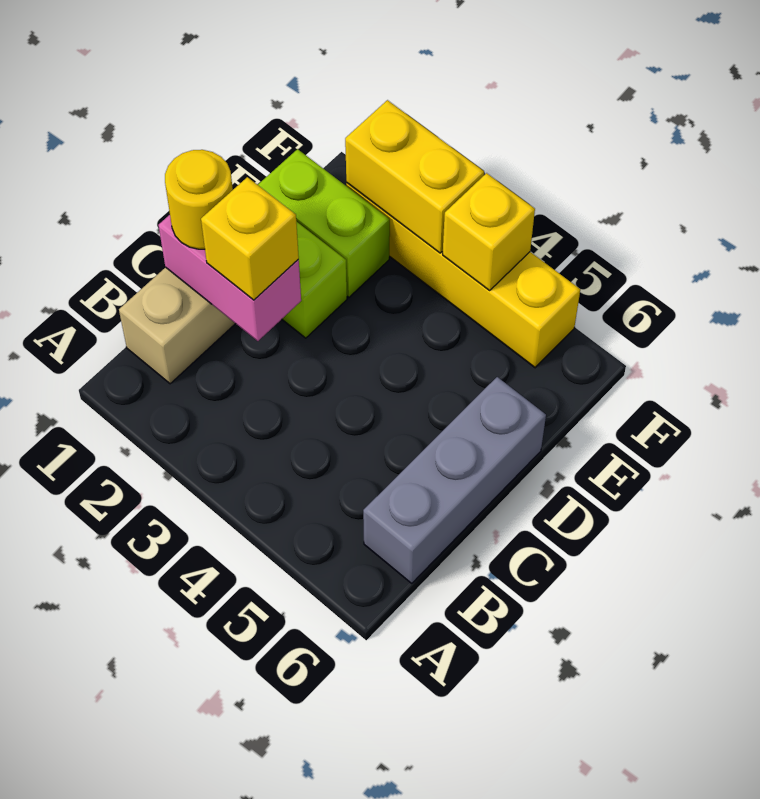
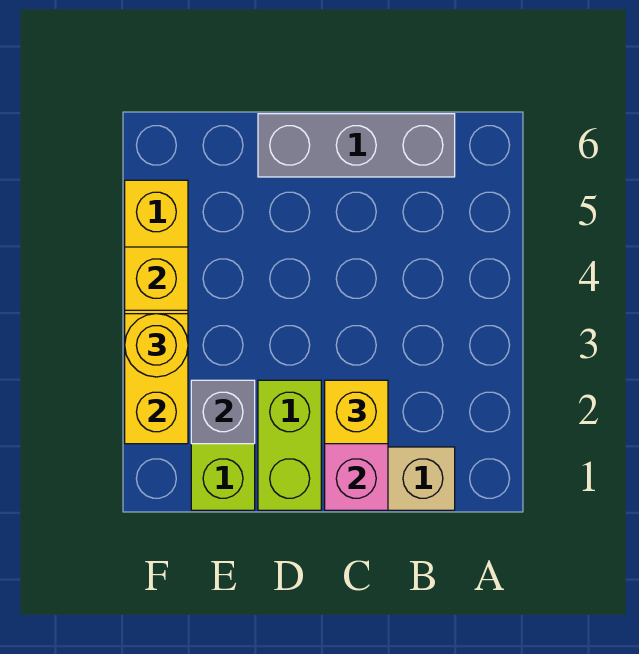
yellow round brick C1 level 3 -> yellow round brick F3 level 3
none -> grey brick E2 level 2

